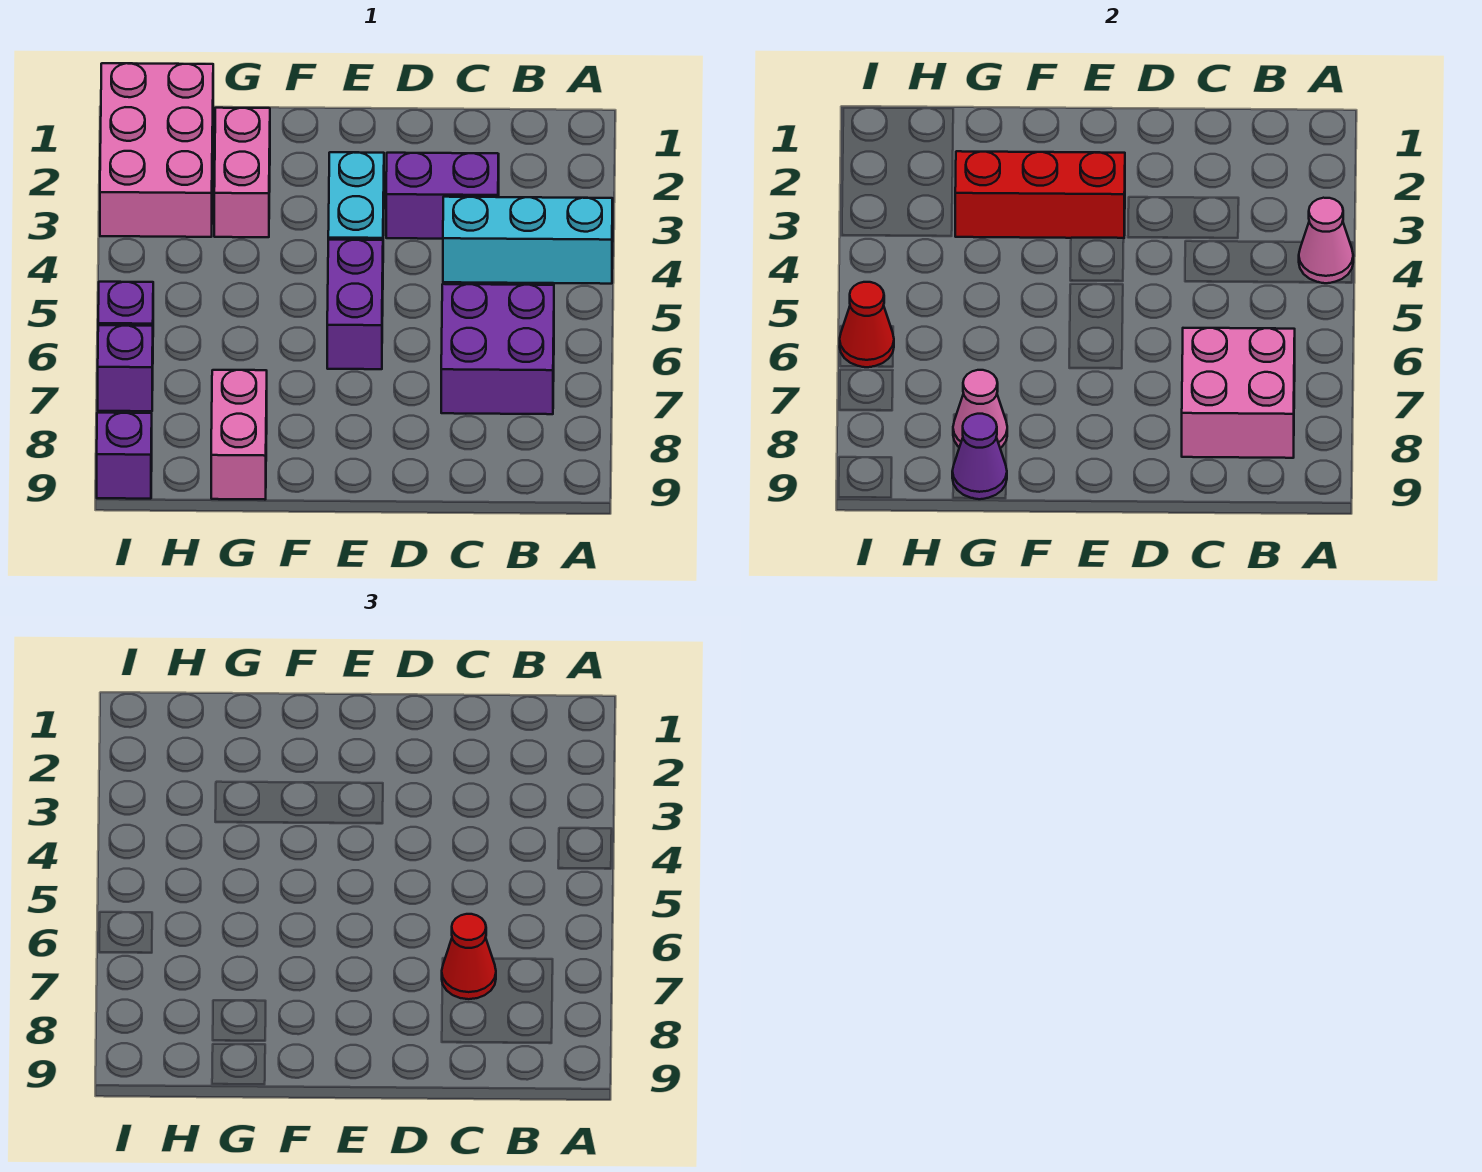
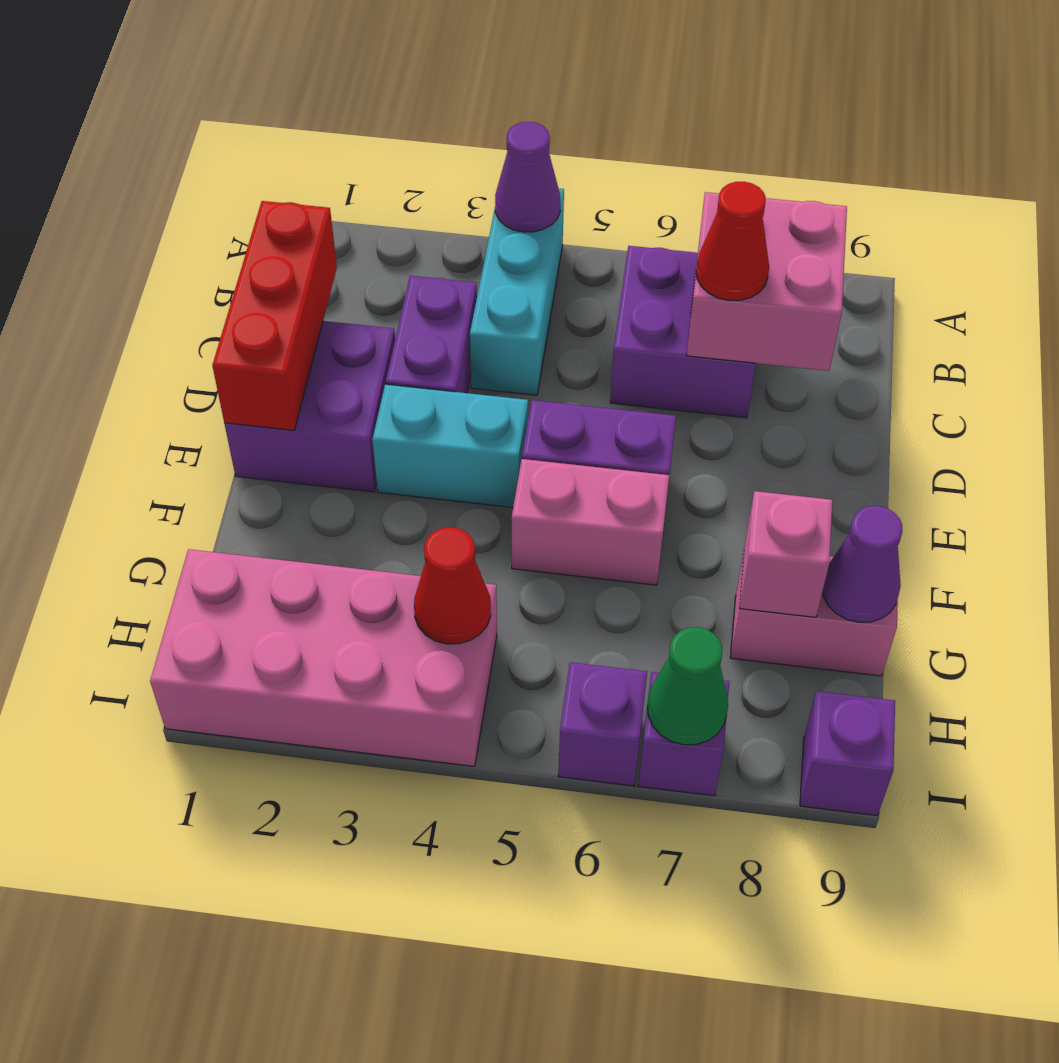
pink cone A4 level 2 -> purple cone A4 level 2
none -> purple brick D1:E2 level 1
red brick E3:G3 level 2 -> red brick C1:E1 level 2
pink brick G2:G3 level 1 -> pink brick F5:F6 level 1
pink cone G8 level 2 -> pink brick G8 level 2
pink brick H1:I3 level 1 -> pink brick H1:I4 level 1
red cone I6 level 2 -> red cone H4 level 2
none -> green cone I7 level 2

